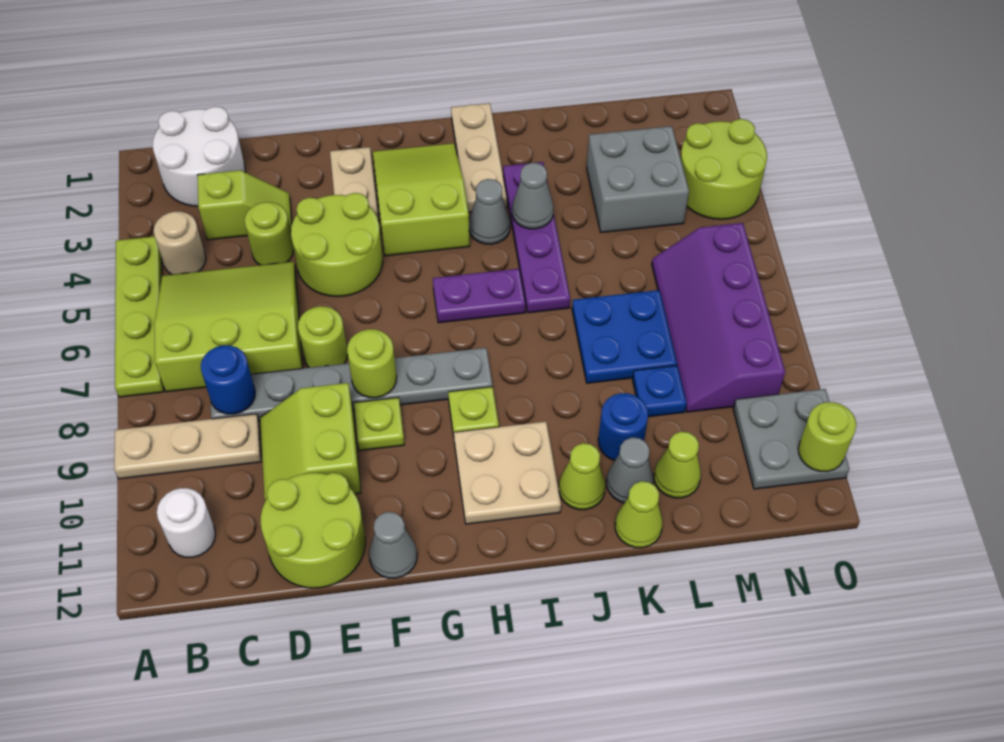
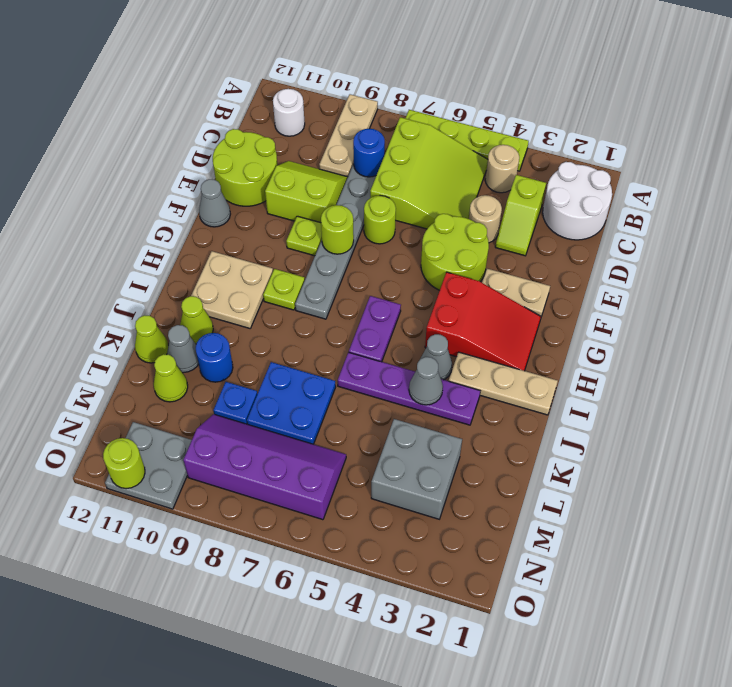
lime round brick D4 level 1 -> tan round brick D4 level 1
lime slope G2:H4 level 1 top 4 -> red slope G2:H4 level 1 top 4
lime round brick N3:O4 level 1 -> none

